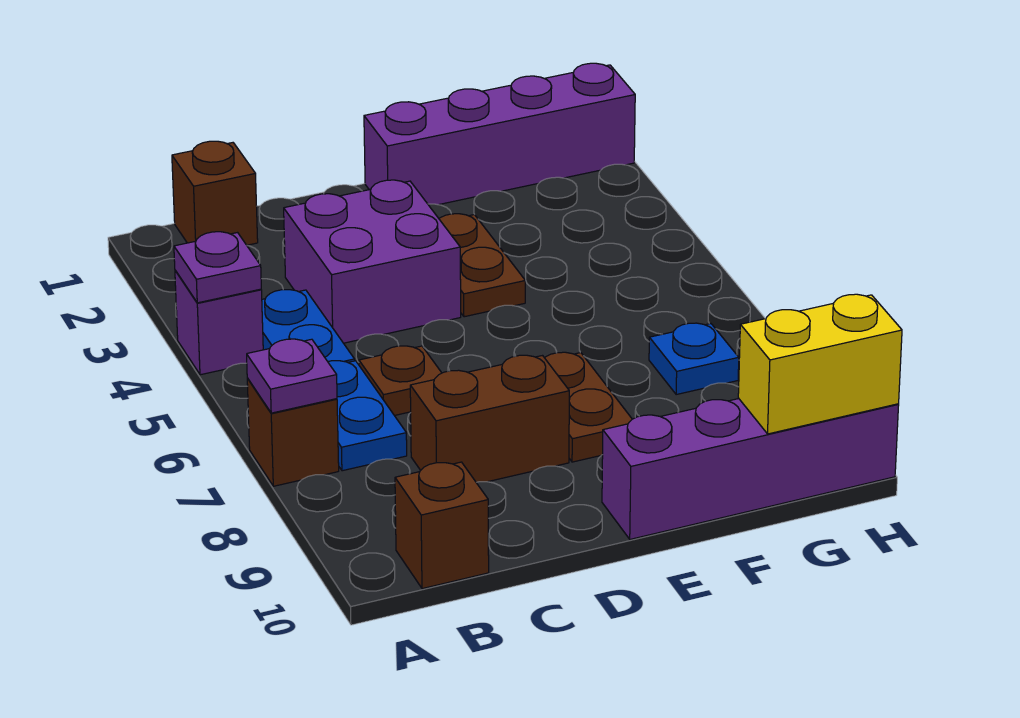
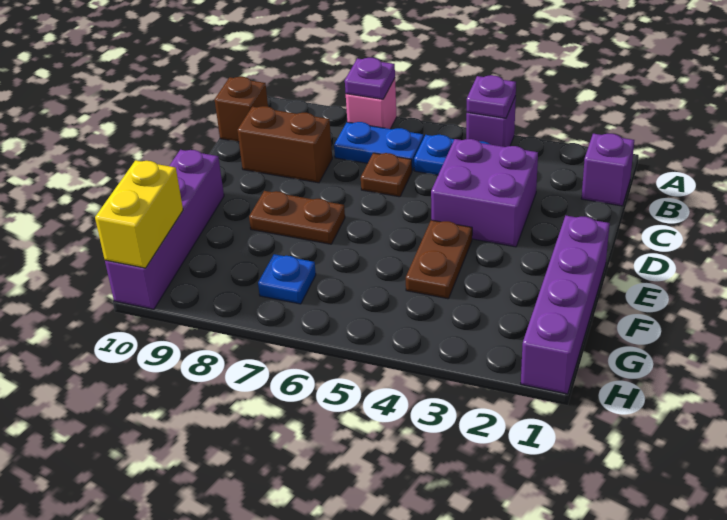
brown brick A7 level 1 -> pink brick A7 level 1
brown brick B1 level 1 -> purple brick B1 level 1
brown brick C8:D8 level 1 -> brown brick C8:C9 level 1
brown plate E3:E4 level 1 -> brown plate E4:F4 level 1

